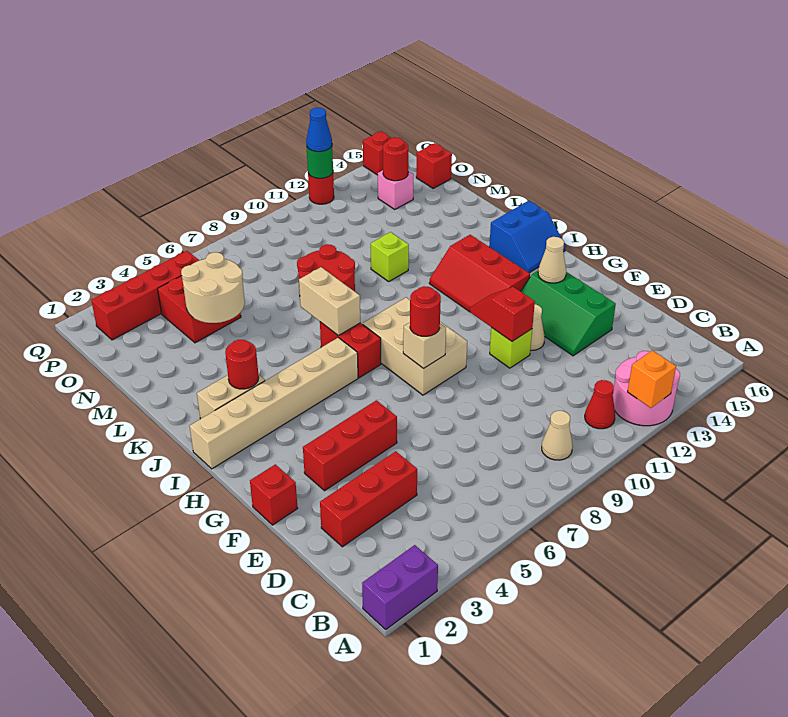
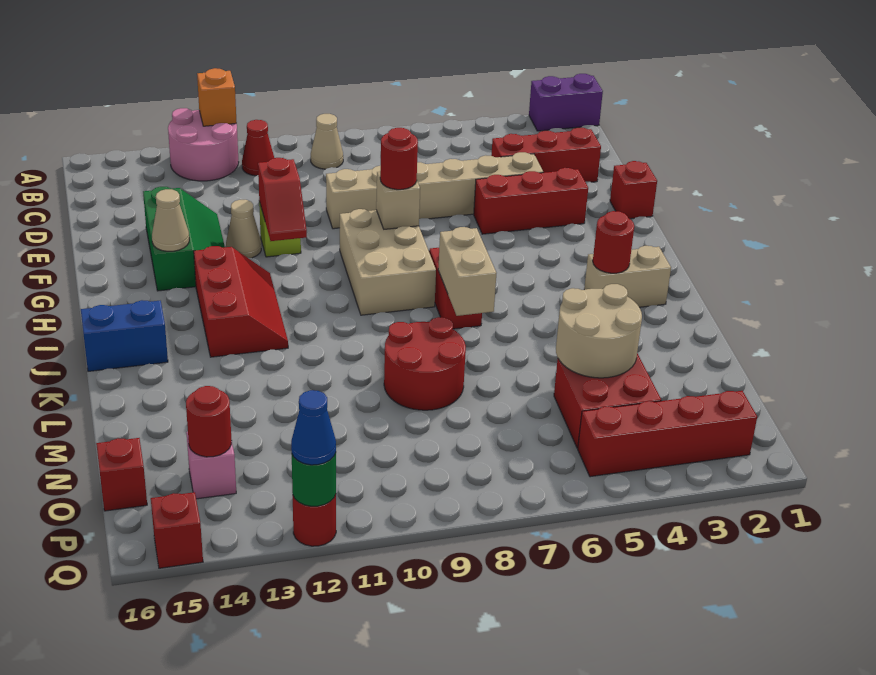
tan brick I1:I6 level 1 -> tan brick E4:E9 level 1
lime brick L11 level 1 -> none

